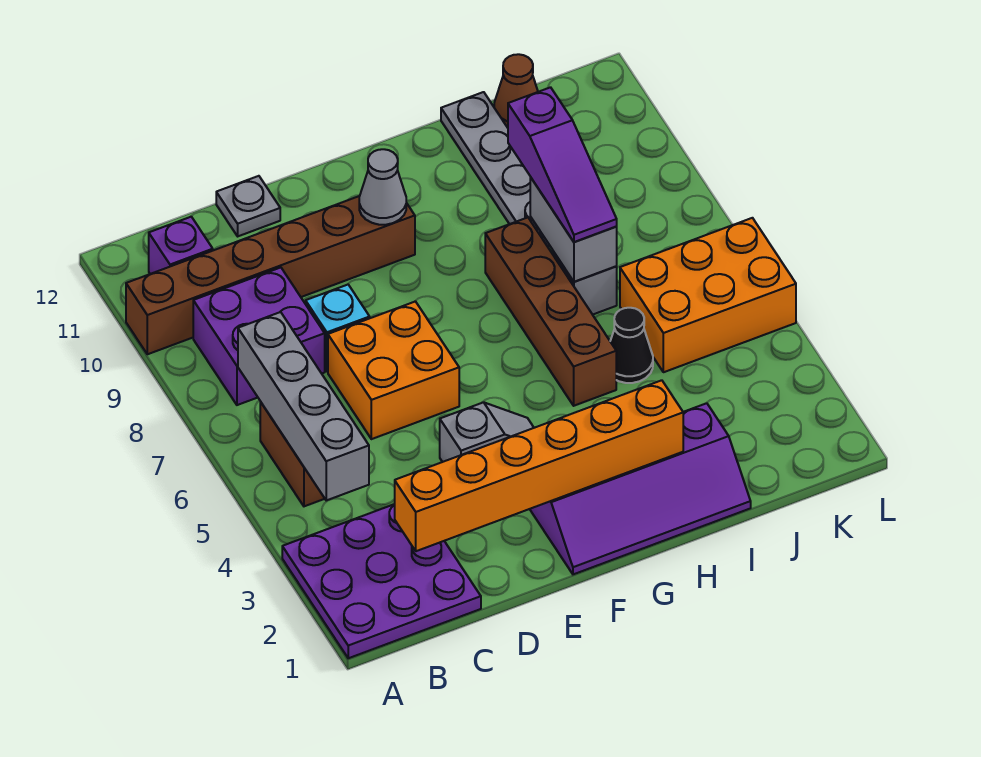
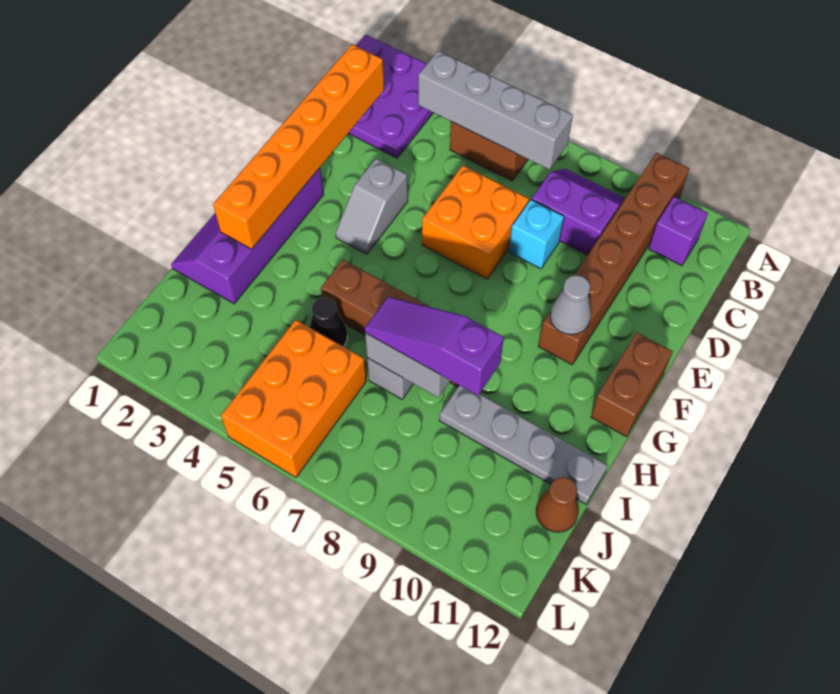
purple brick B8:C9 level 1 -> purple slope B8:C9 level 1 top C
grey plate D12 level 1 -> none
none -> brown brick F12:G12 level 1

